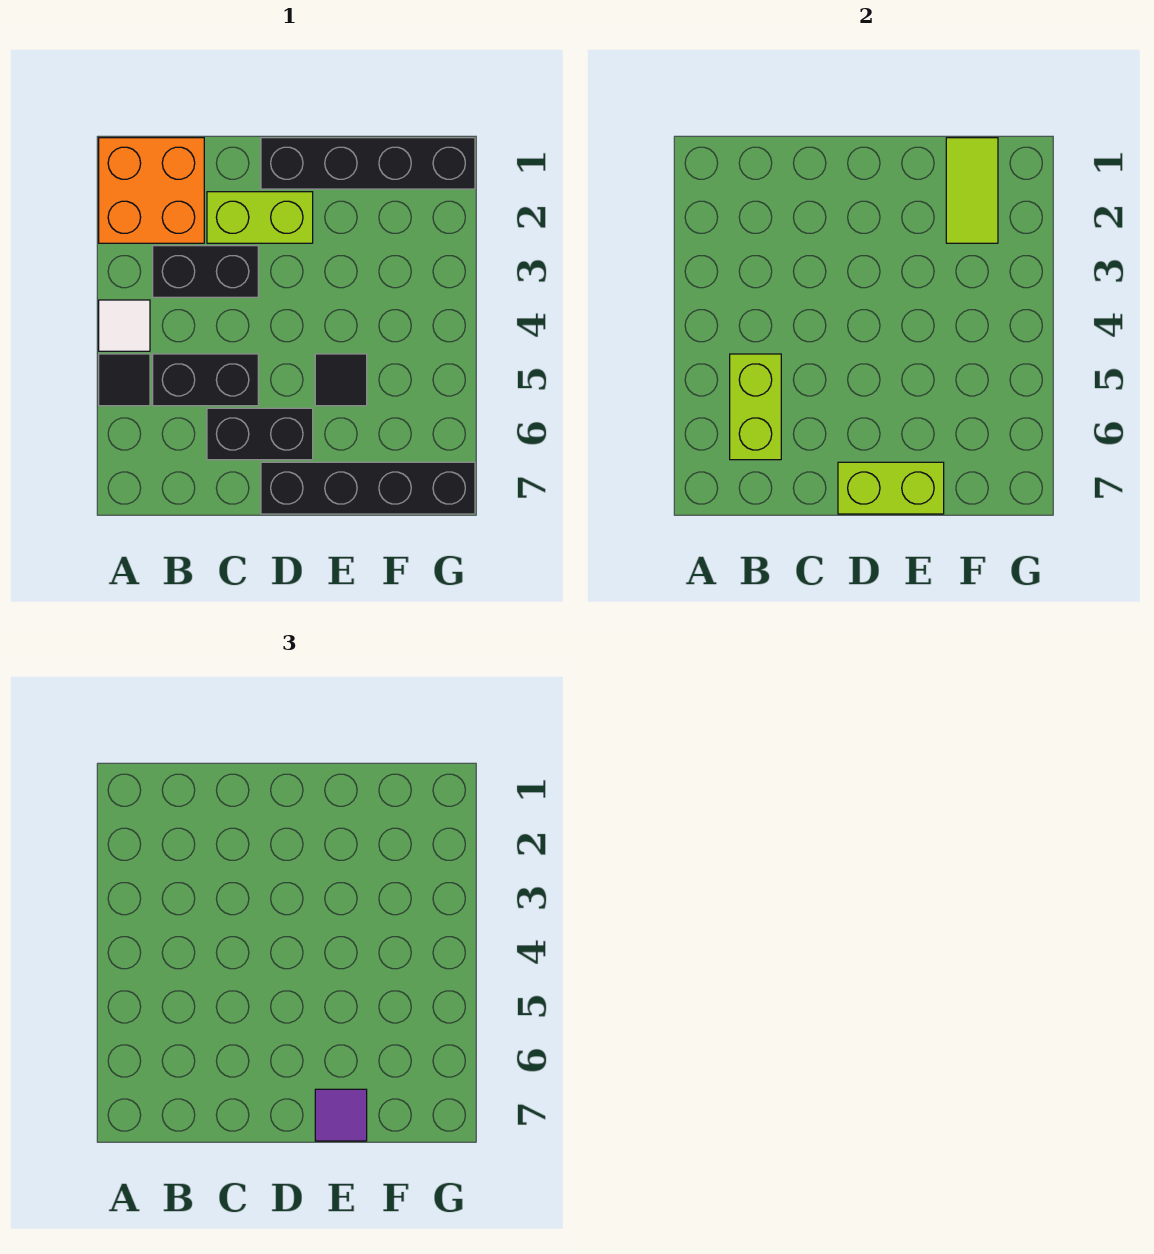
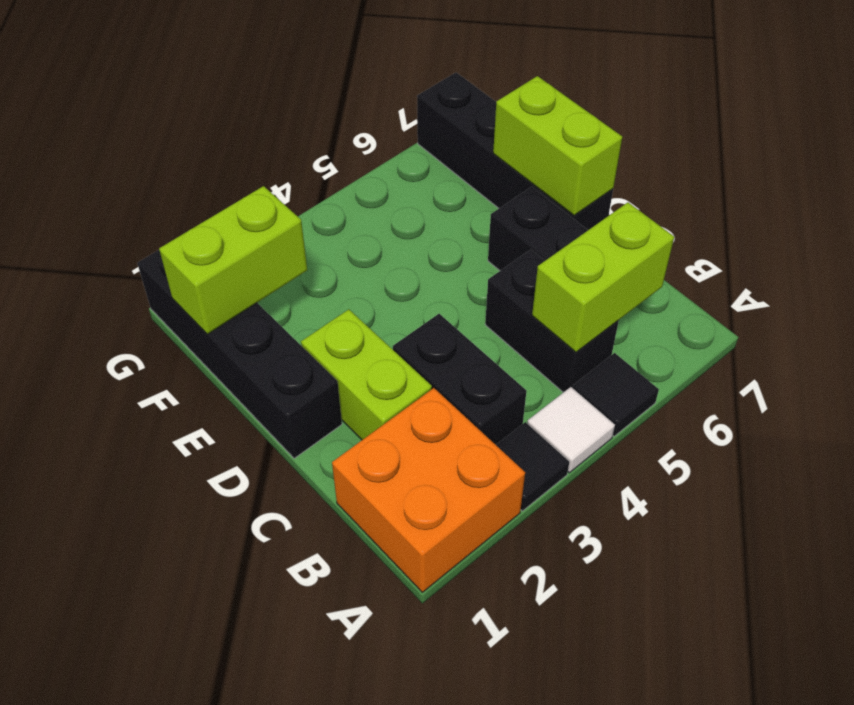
black tile E5 level 1 -> black tile A3 level 1
purple tile E7 level 3 -> none
lime tile F1:F2 level 2 -> lime brick F1:F2 level 2

